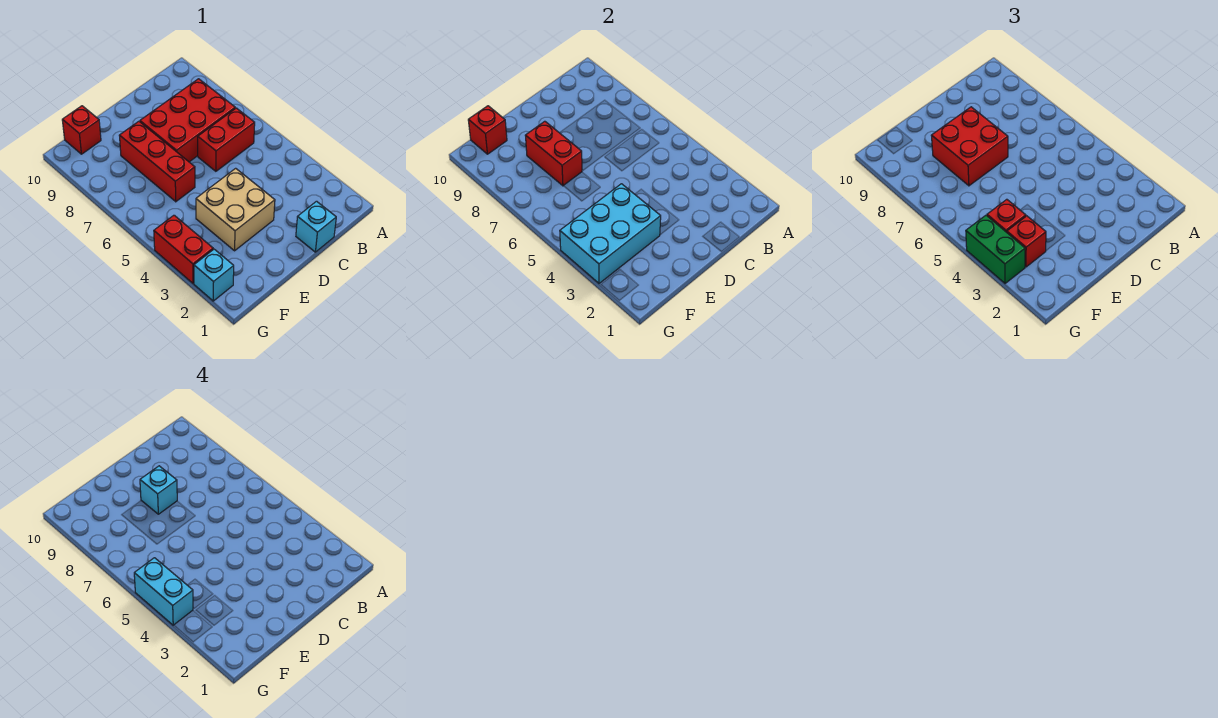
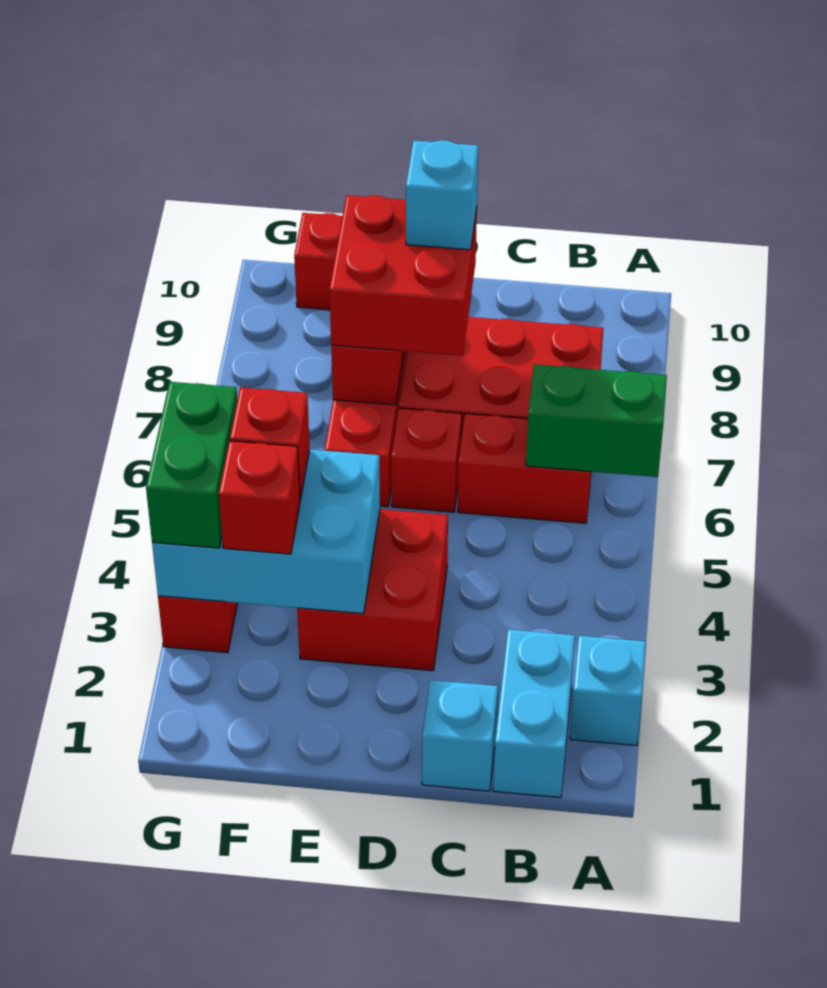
none -> green brick A6:B6 level 2
tan brick D3:E4 level 1 -> red brick D3:E4 level 1
red brick F10 level 2 -> red brick D6 level 1
cyan brick G2 level 1 -> cyan brick A2 level 1
cyan brick G4:G5 level 4 -> cyan brick B1:B2 level 1

